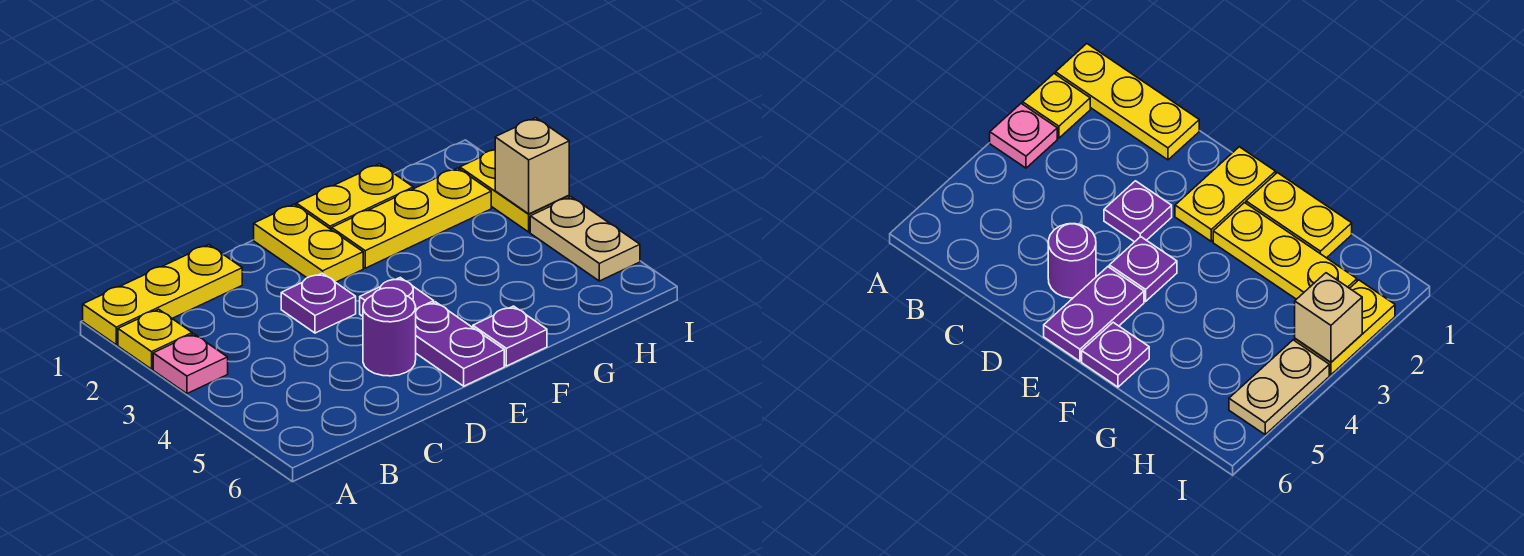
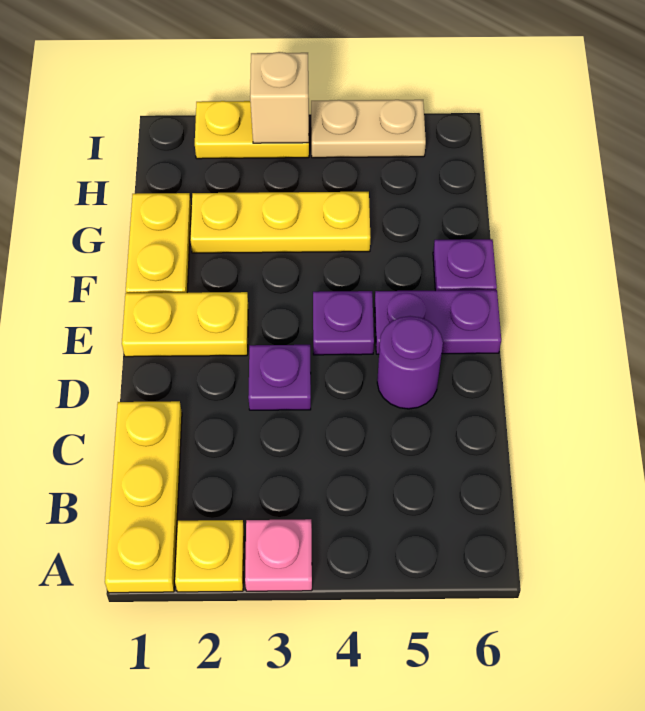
yellow plate F2:H2 level 1 -> yellow plate G2:G4 level 1

